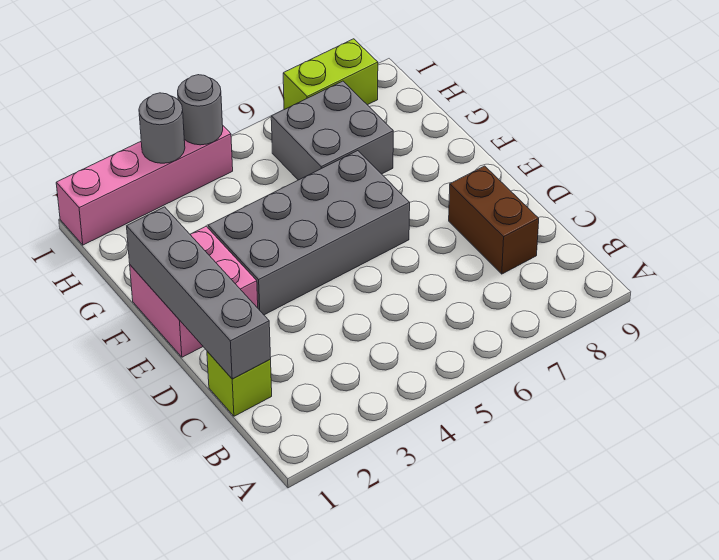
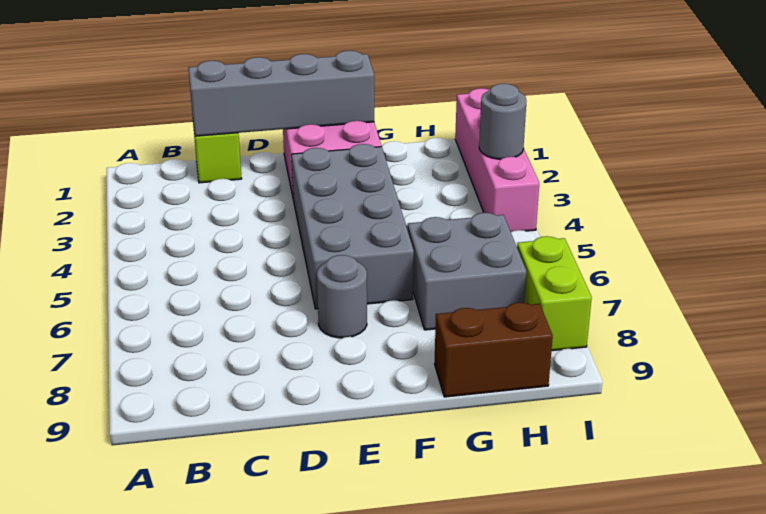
brown brick C8:D8 level 1 -> brown brick G9:H9 level 1
grey round brick I4 level 2 -> grey round brick E7 level 1

